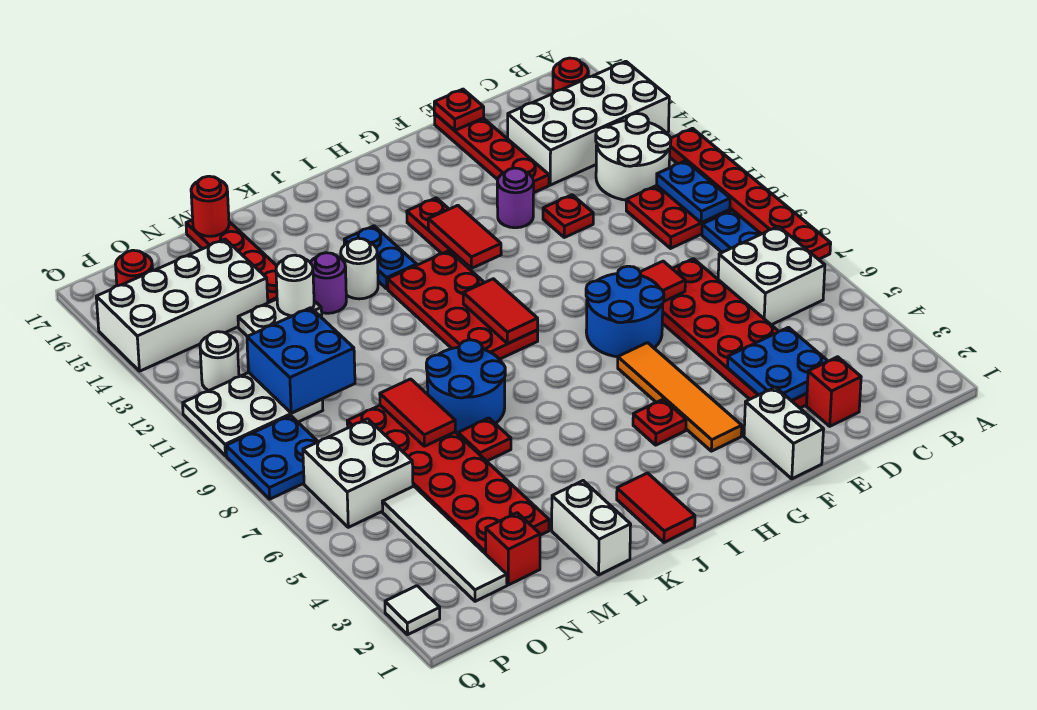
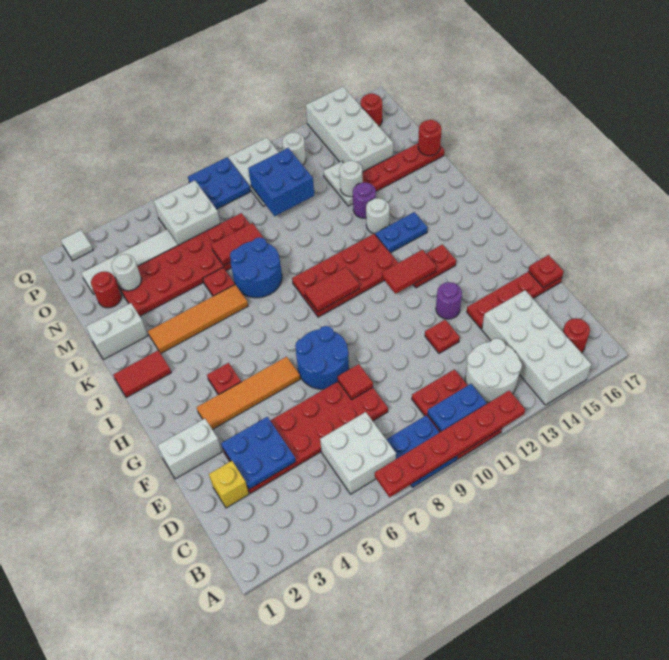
red brick D2 level 1 -> yellow brick D2 level 1
none -> orange tile K3:K6 level 1
red brick N2 level 1 -> red round brick N2 level 1
none -> white round brick N3 level 2

